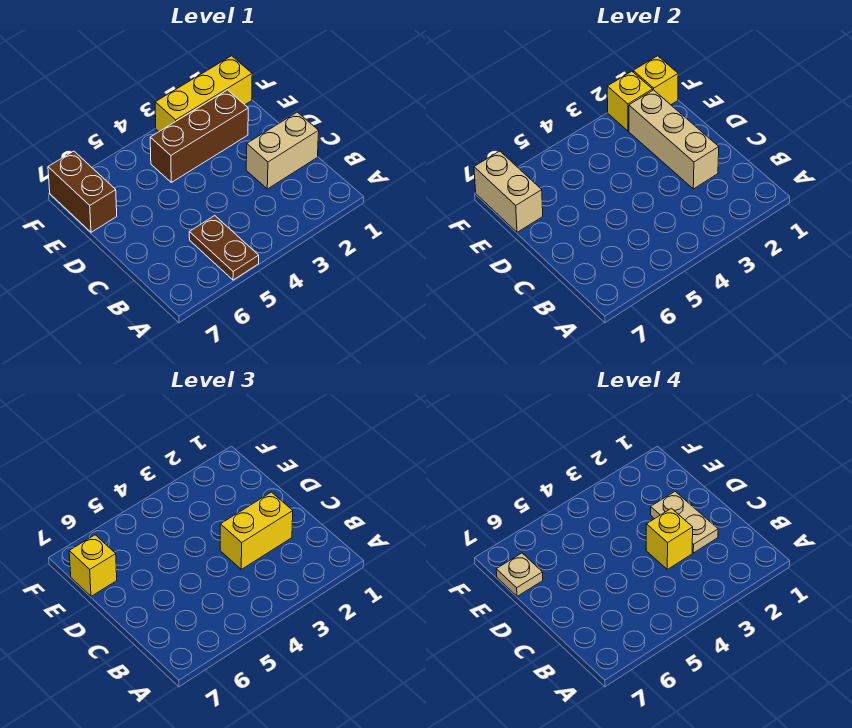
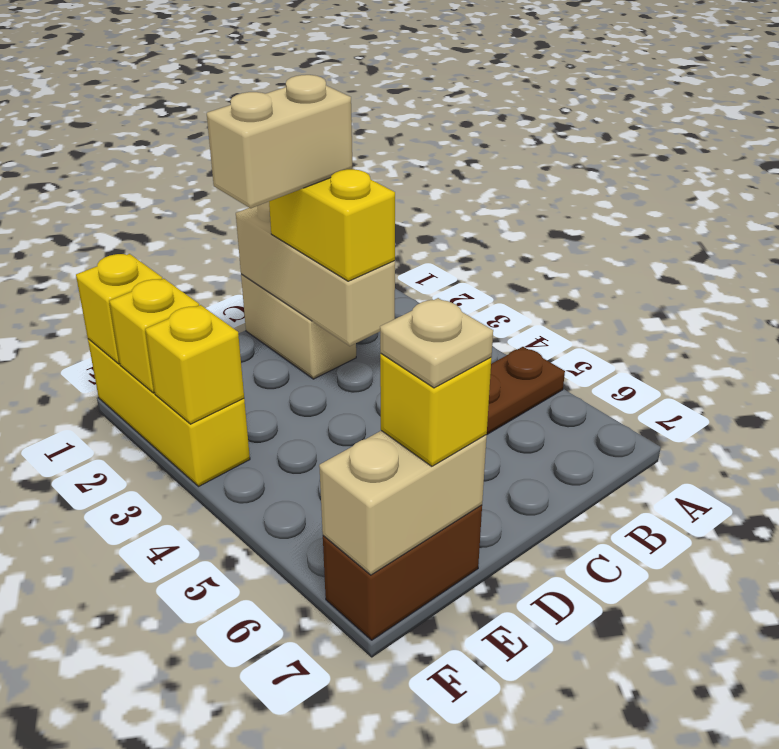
tan brick C2:E2 level 2 -> tan brick C1:C3 level 2
tan plate C2:D2 level 4 -> tan brick C2:D2 level 4
yellow brick C3 level 4 -> yellow brick F3 level 2
brown brick E2:E4 level 1 -> none

